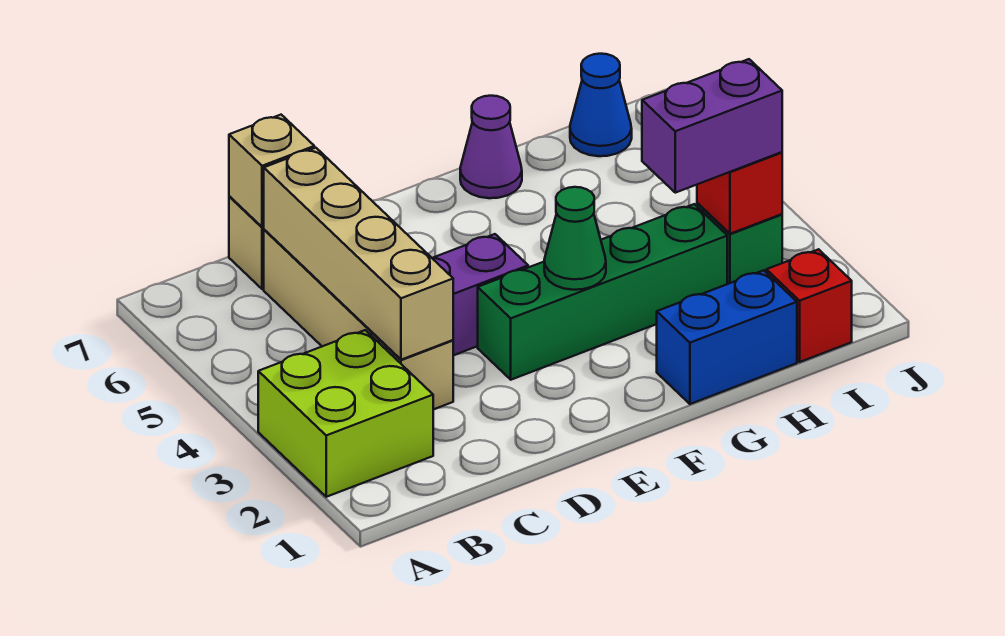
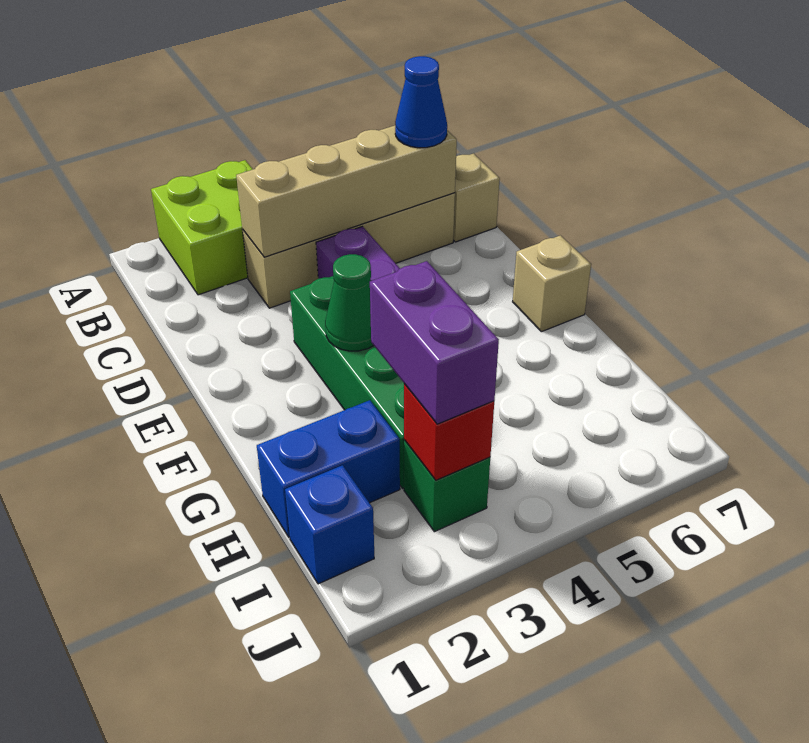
tan brick C7 level 2 -> tan brick F7 level 1
blue brick G1:H1 level 1 -> blue brick H1:H2 level 1
purple cone G7 level 1 -> none
red brick I1 level 1 -> blue brick I1 level 1
blue cone I7 level 1 -> blue cone C6 level 3

